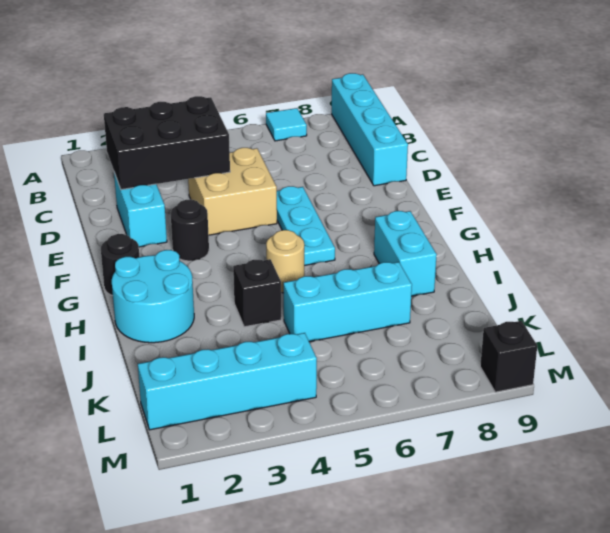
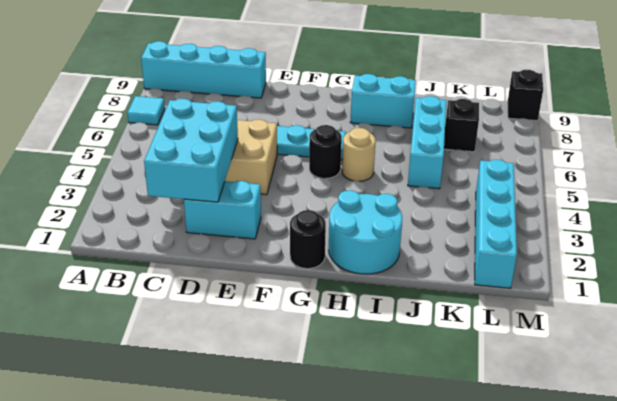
black brick C2:D4 level 2 -> cyan brick C2:D4 level 2
black round brick F3 level 1 -> black round brick G5 level 1
black brick I4 level 1 -> black brick K7 level 1

